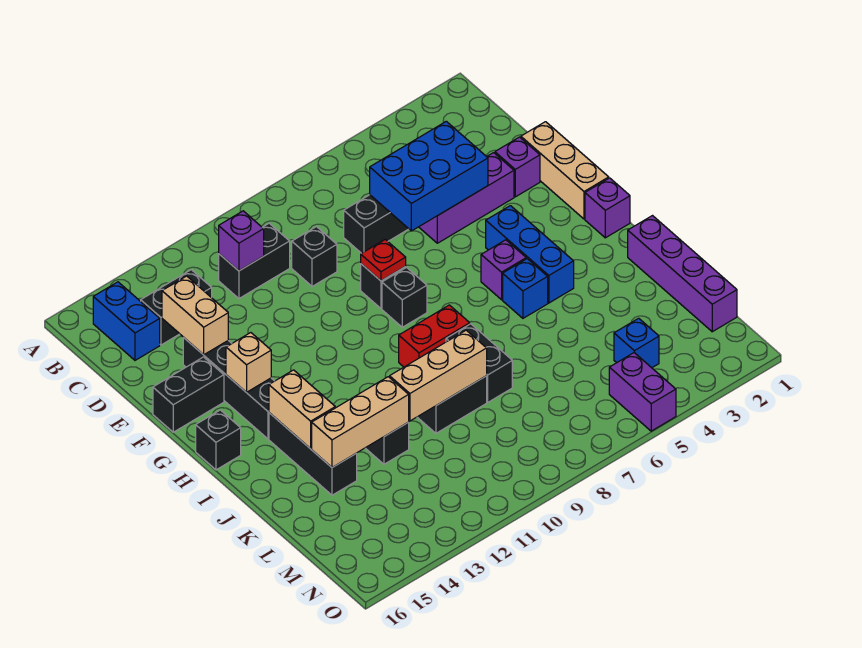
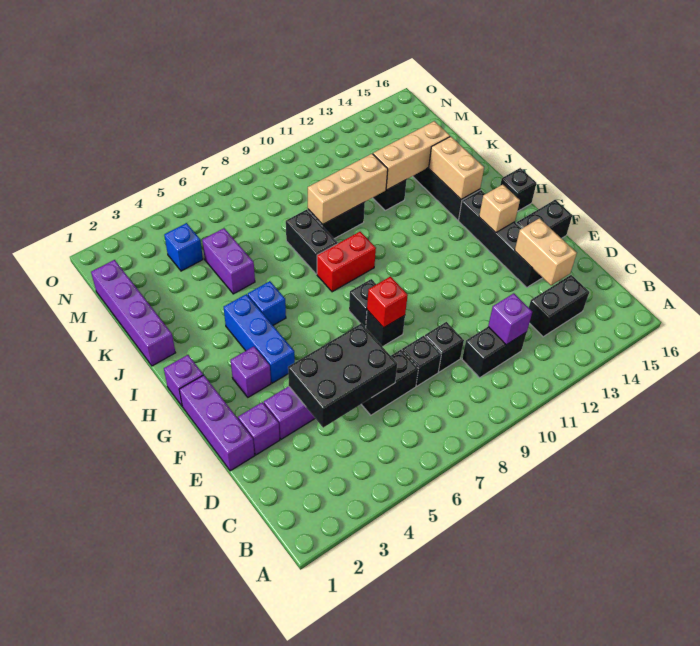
blue brick B15:C15 level 1 -> none
blue brick D4:E6 level 2 -> black brick D4:E6 level 2
none -> black brick D8 level 1
tan brick E1:G1 level 1 -> purple brick E1:G1 level 1
red plate F8 level 2 -> red brick F8 level 2
purple brick H5 level 1 -> purple brick G3 level 1
purple brick N5:O5 level 1 -> purple brick K5:L5 level 1

